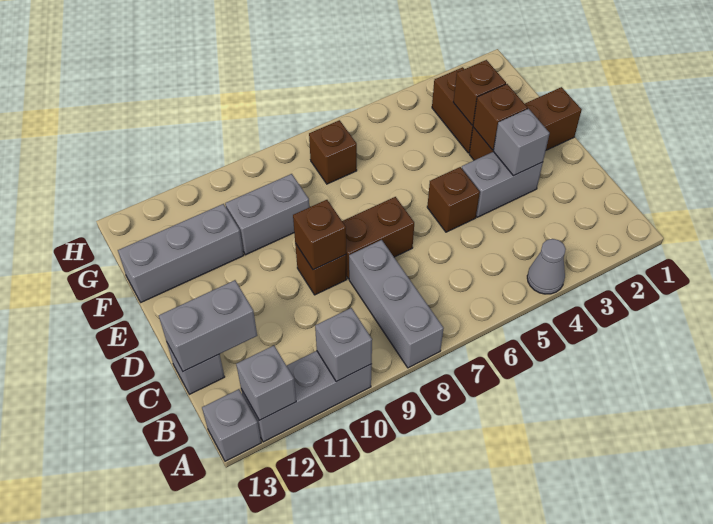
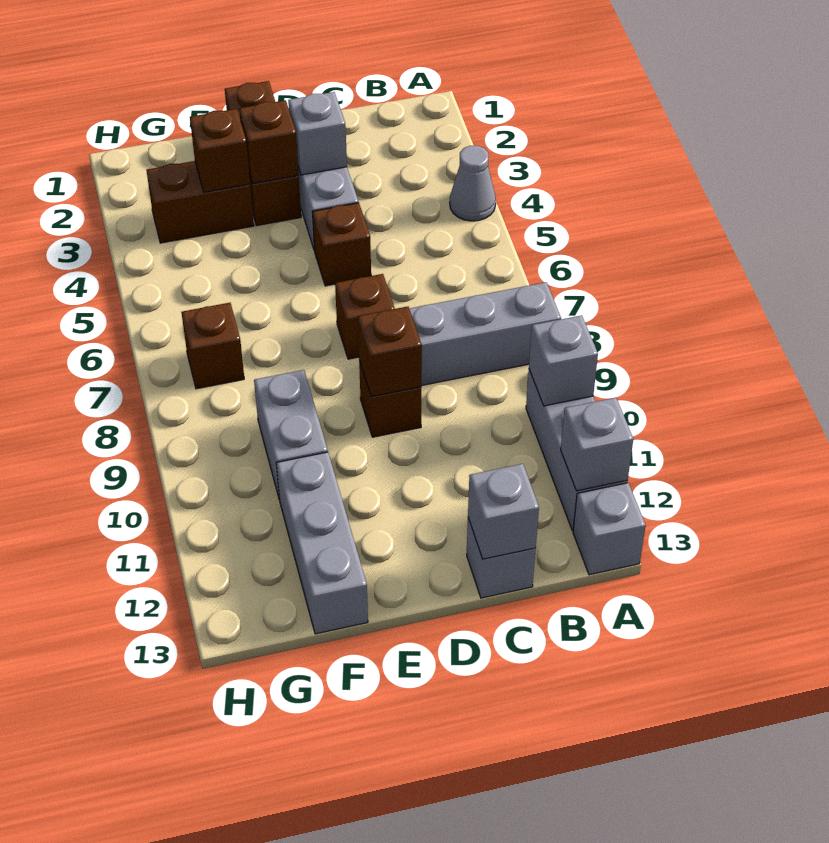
grey brick C12:C13 level 2 -> grey brick C13 level 2
brown brick D7:D8 level 1 -> brown brick D7 level 1

